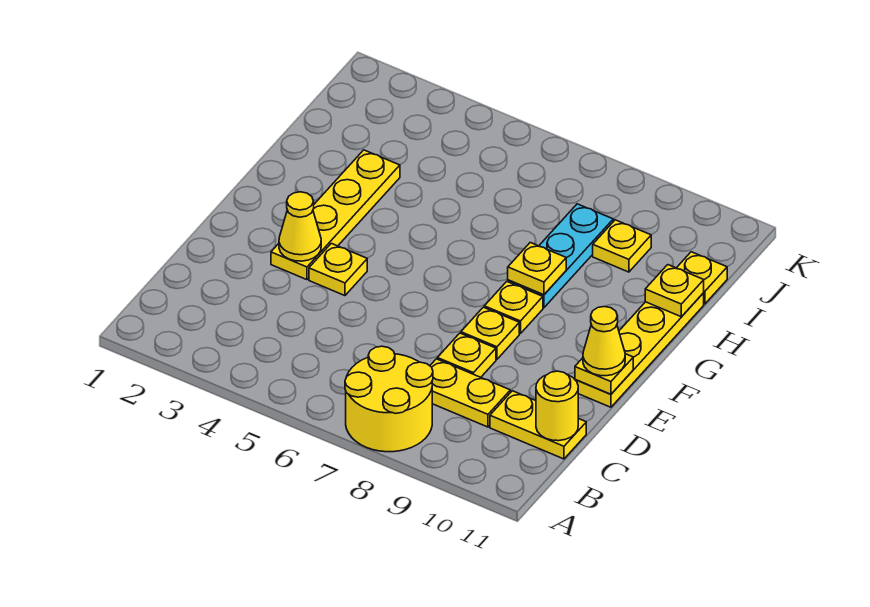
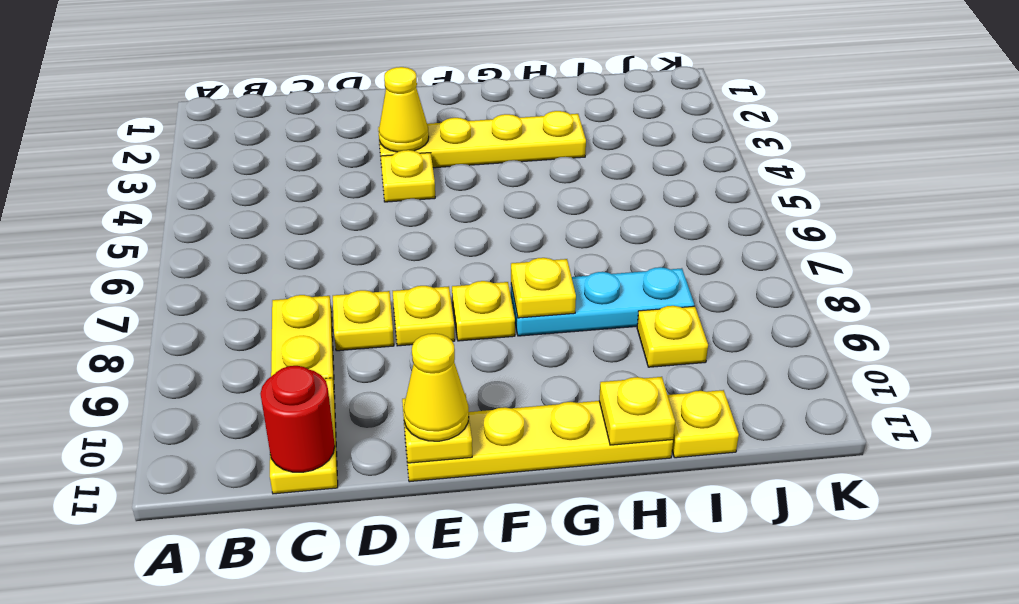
yellow round brick A7:B8 level 1 -> none
yellow round brick C11 level 2 -> red round brick C11 level 2

